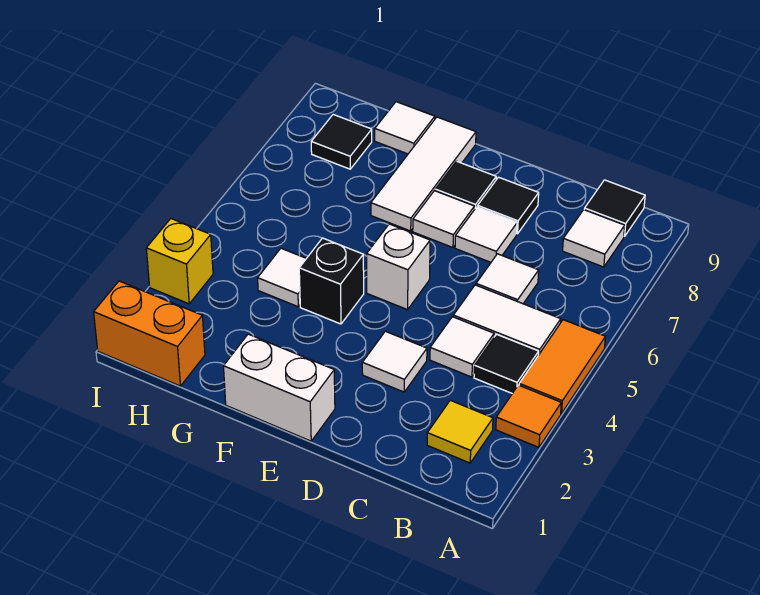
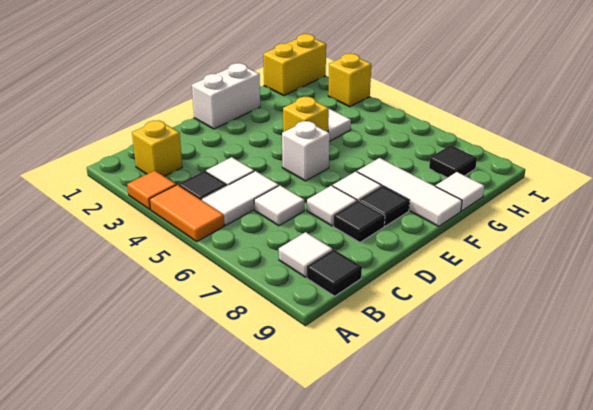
yellow tile B2 level 1 -> yellow brick B2 level 1
white tile D3 level 1 -> none
black brick F4 level 1 -> yellow brick F4 level 1
orange brick H1:I1 level 1 -> yellow brick H1:I1 level 1

